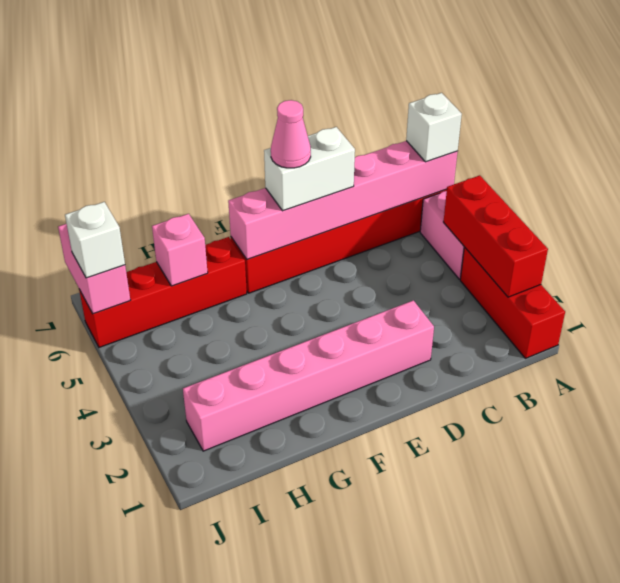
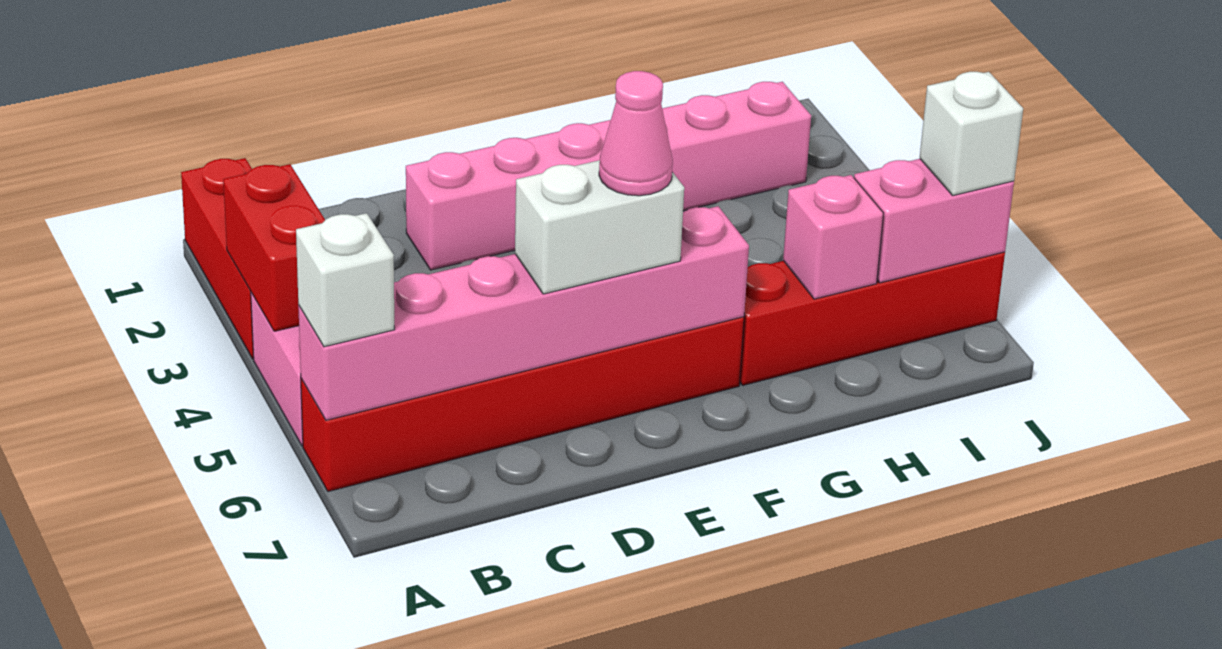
red brick A2:A4 level 2 -> red brick A3:A4 level 2
pink brick J6:J7 level 2 -> pink brick I6:J6 level 2

